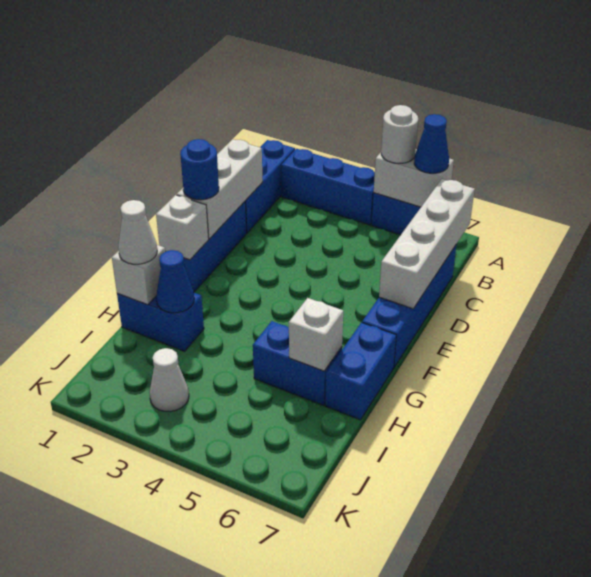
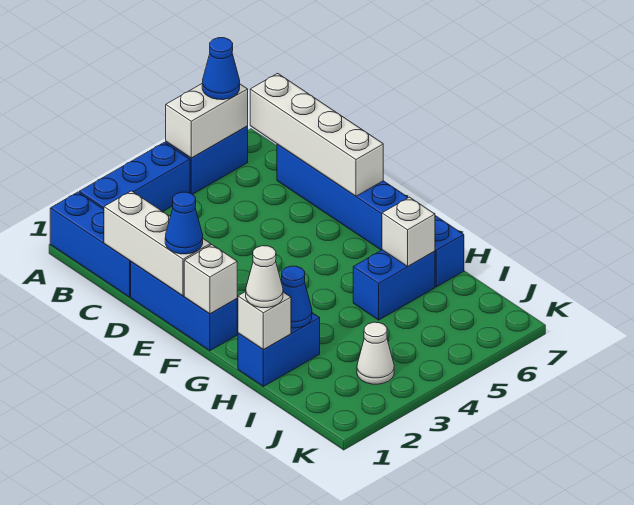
white round brick A5 level 3 -> none
blue round brick E1 level 3 -> blue cone E1 level 3

